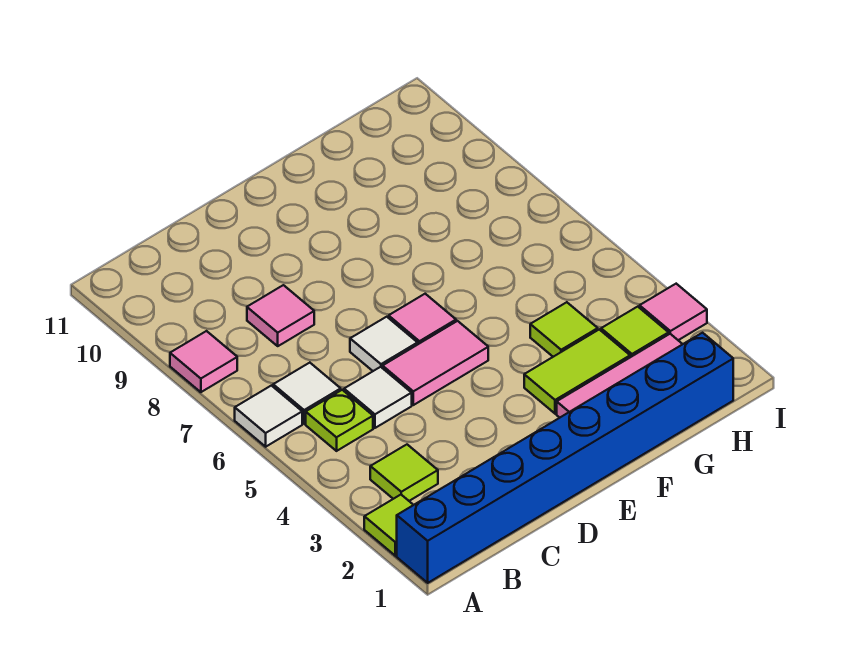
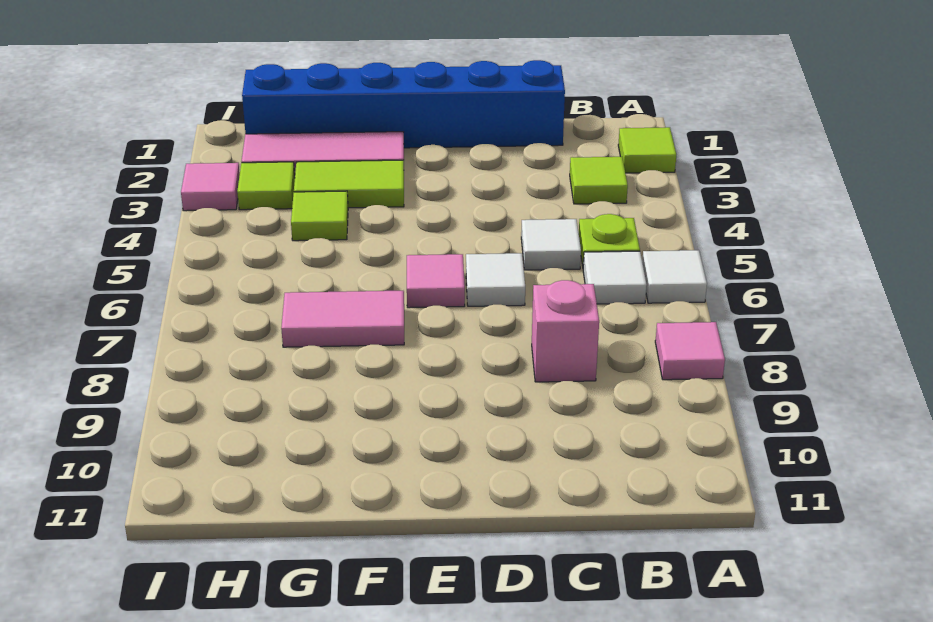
blue brick A1:H1 level 1 -> blue brick C1:H1 level 1
pink tile C8 level 1 -> pink brick C8 level 1
pink tile D5:E5 level 1 -> pink tile F7:G7 level 1

